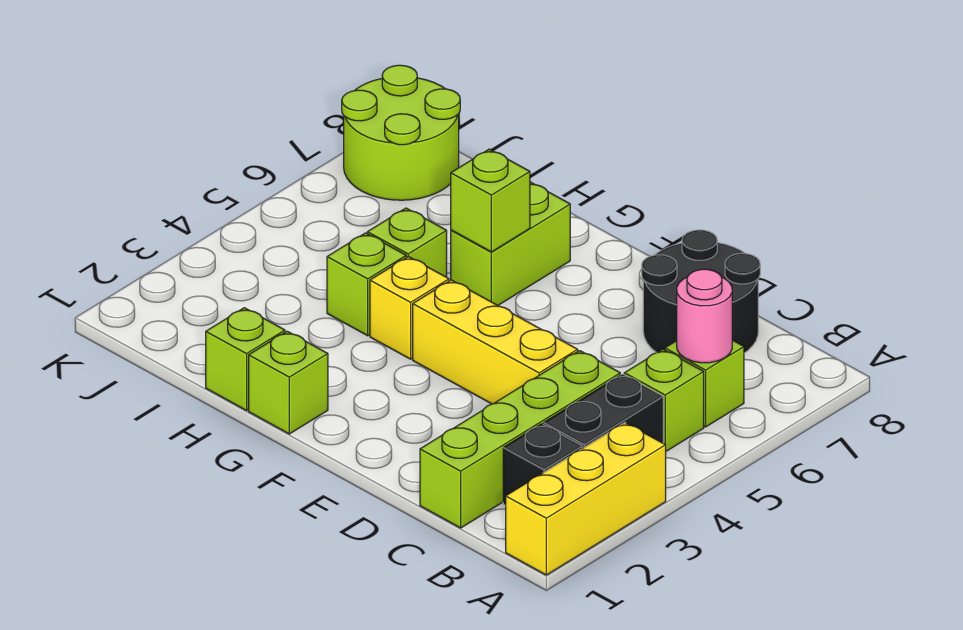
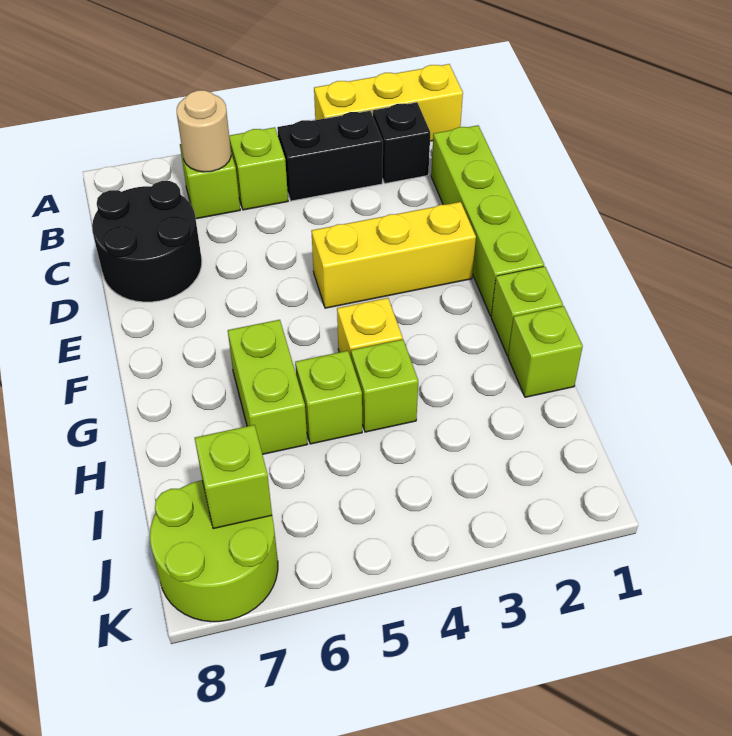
pink round brick B6 level 2 -> tan round brick B6 level 2
lime brick C1:C4 level 1 -> lime brick C1:F1 level 1
yellow brick D4:F4 level 1 -> yellow brick E2:E4 level 1
lime brick G6:G7 level 1 -> lime brick G6:H6 level 1
lime brick G6 level 2 -> lime brick J7 level 2

